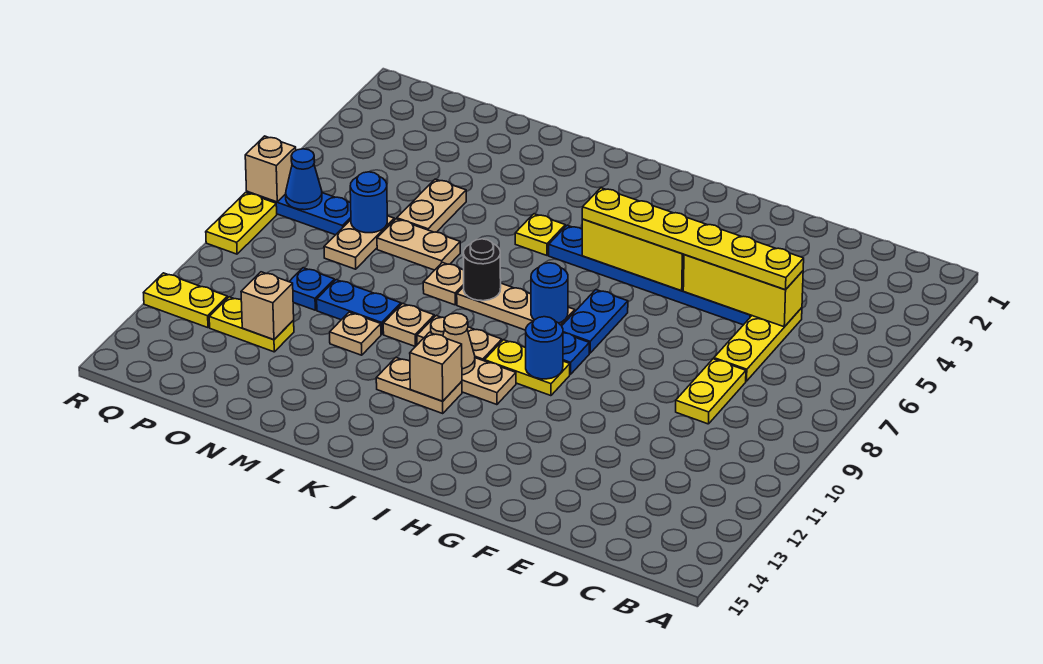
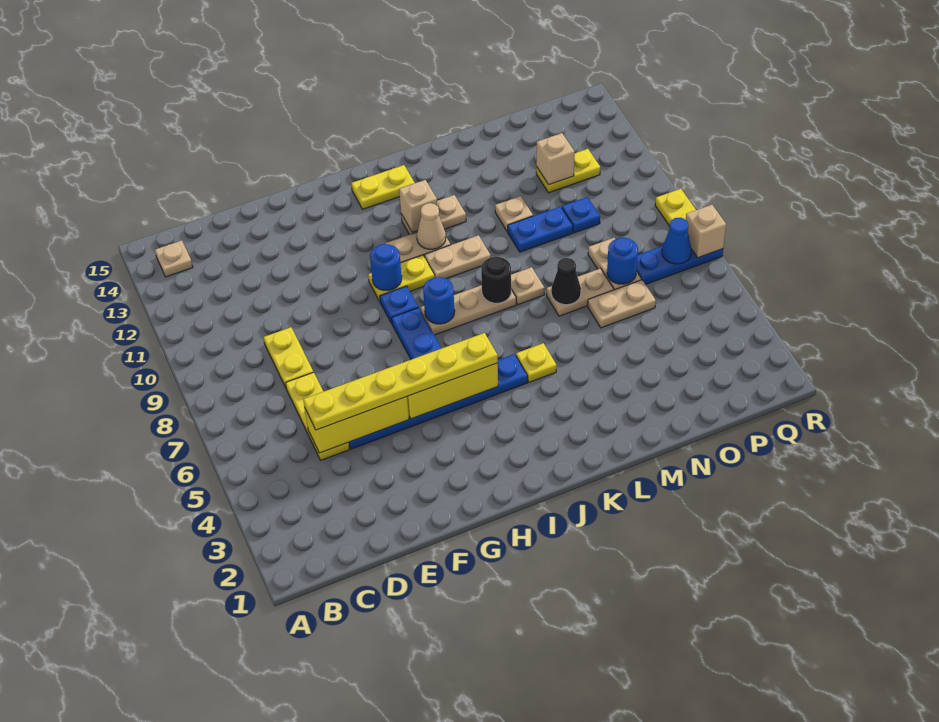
tan plate L10 level 1 -> tan plate B14 level 1
none -> black cone M7 level 2
tan plate N5:N6 level 1 -> tan plate N6:O6 level 1
yellow plate Q12:R12 level 1 -> yellow plate I14:J14 level 1

